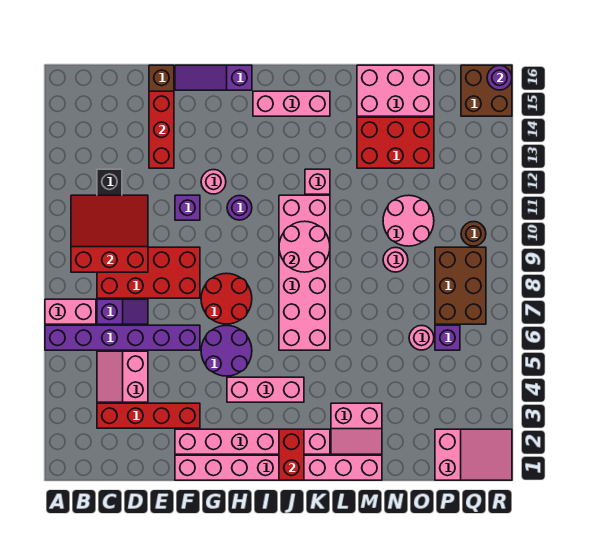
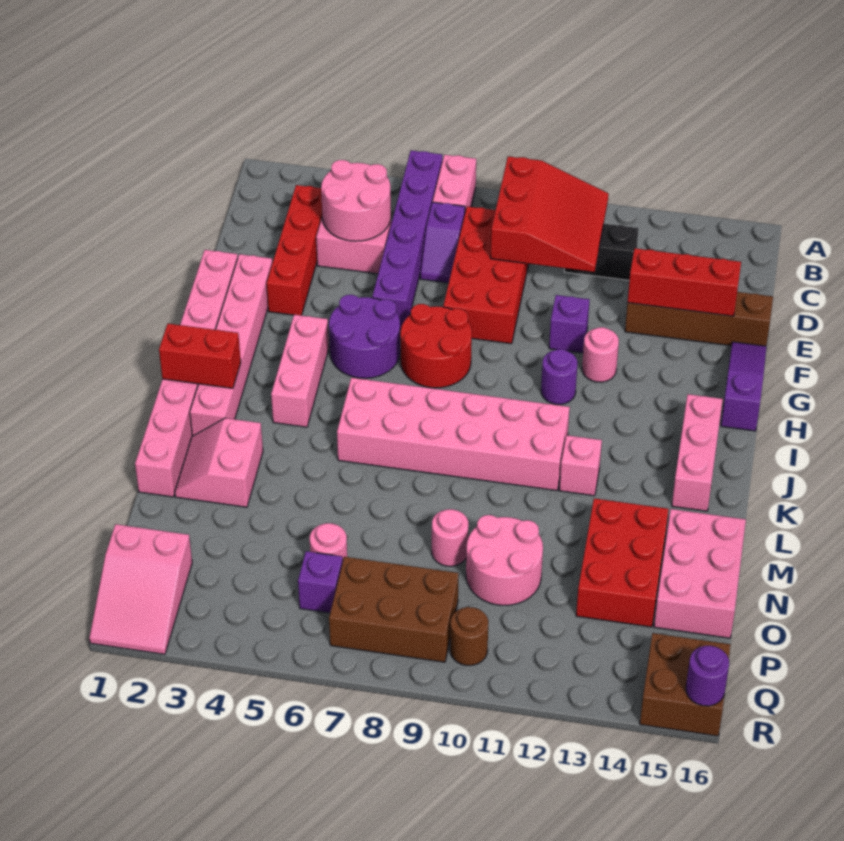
pink round brick J9:K10 level 2 -> pink round brick C4:D5 level 2

